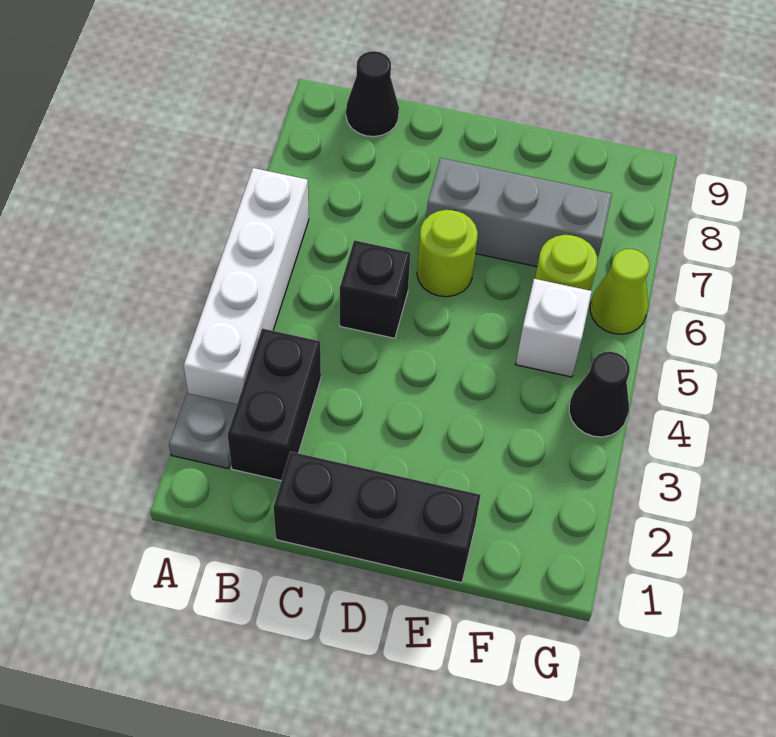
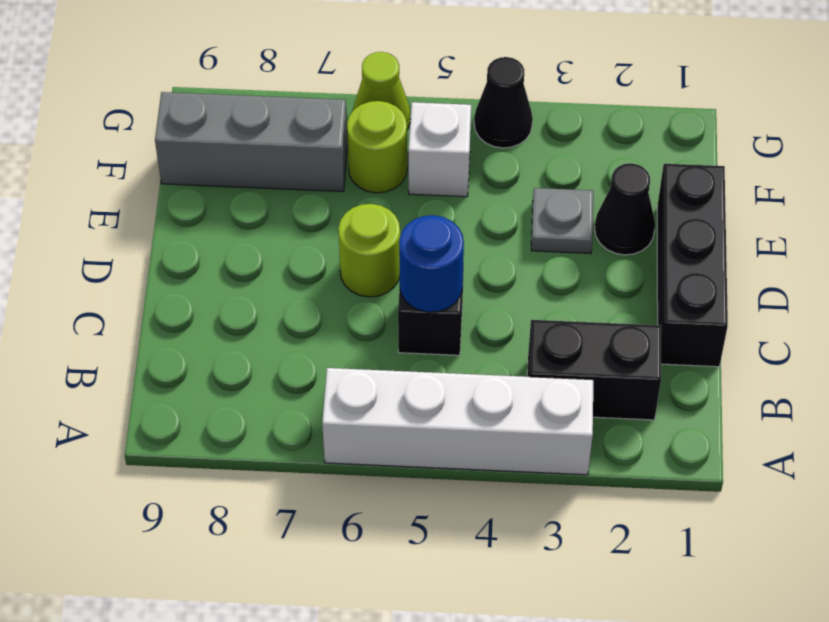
grey plate A2 level 1 -> grey plate E3 level 1
black cone B9 level 1 -> black cone E2 level 1
none -> blue round brick C5 level 2
grey brick D7:F7 level 1 -> grey brick F7:F9 level 1

